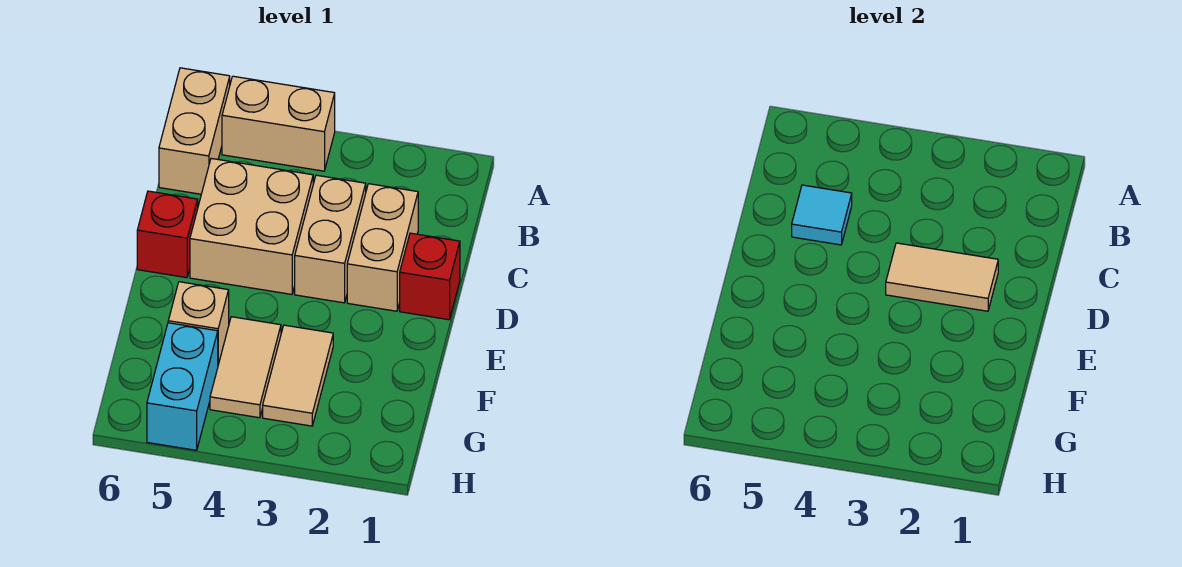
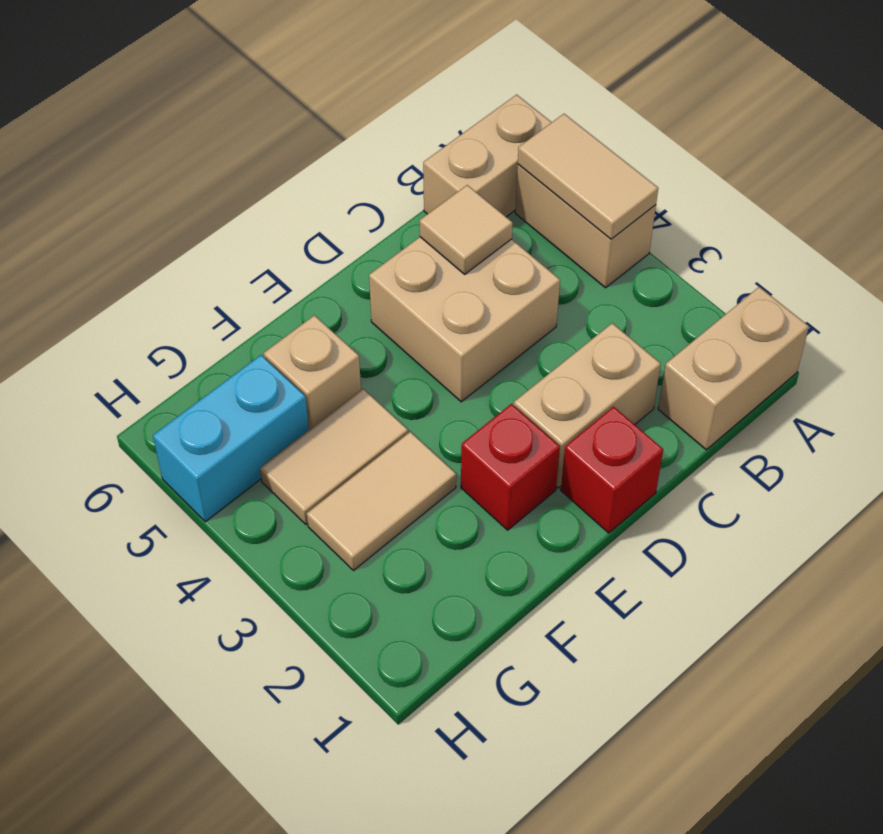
tan brick C3:D3 level 1 -> tan brick A1:B1 level 1
cyan tile C5 level 2 -> tan tile C5 level 2
tan tile D2:D3 level 2 -> tan tile A4:A5 level 2
red brick D6 level 1 -> red brick E2 level 1

